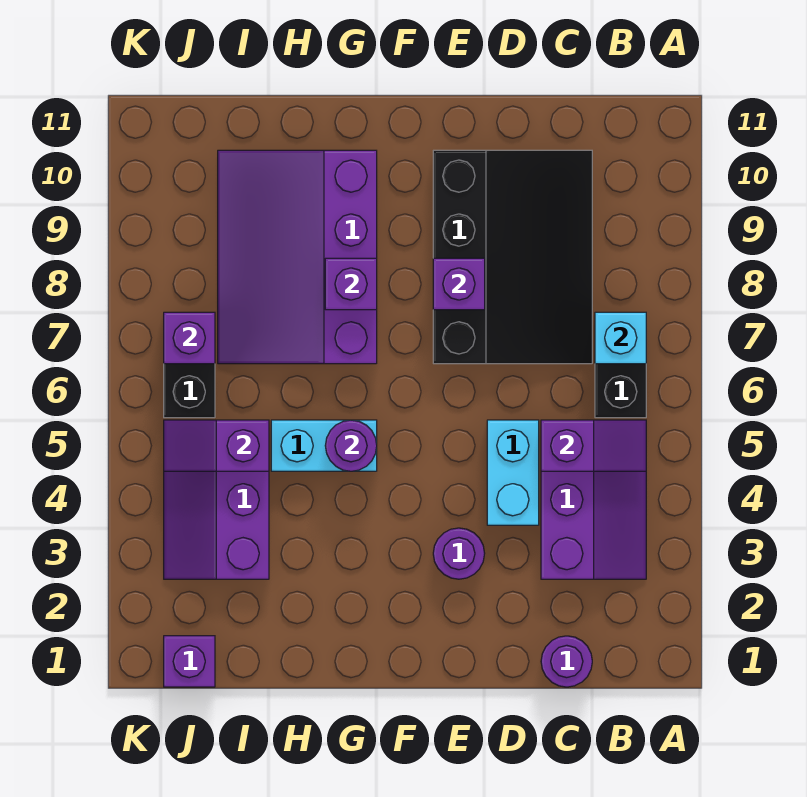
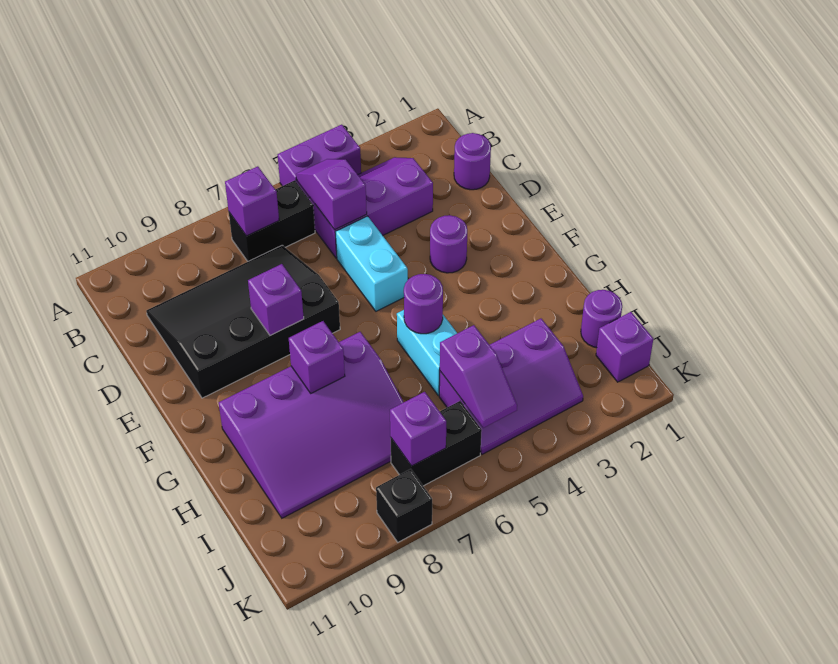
none -> purple brick A4:A5 level 1
cyan brick B7 level 2 -> purple brick B7 level 2
cyan brick D4:D5 level 1 -> cyan brick D5:E5 level 1
none -> purple round brick I1 level 1
none -> black brick K8 level 1

